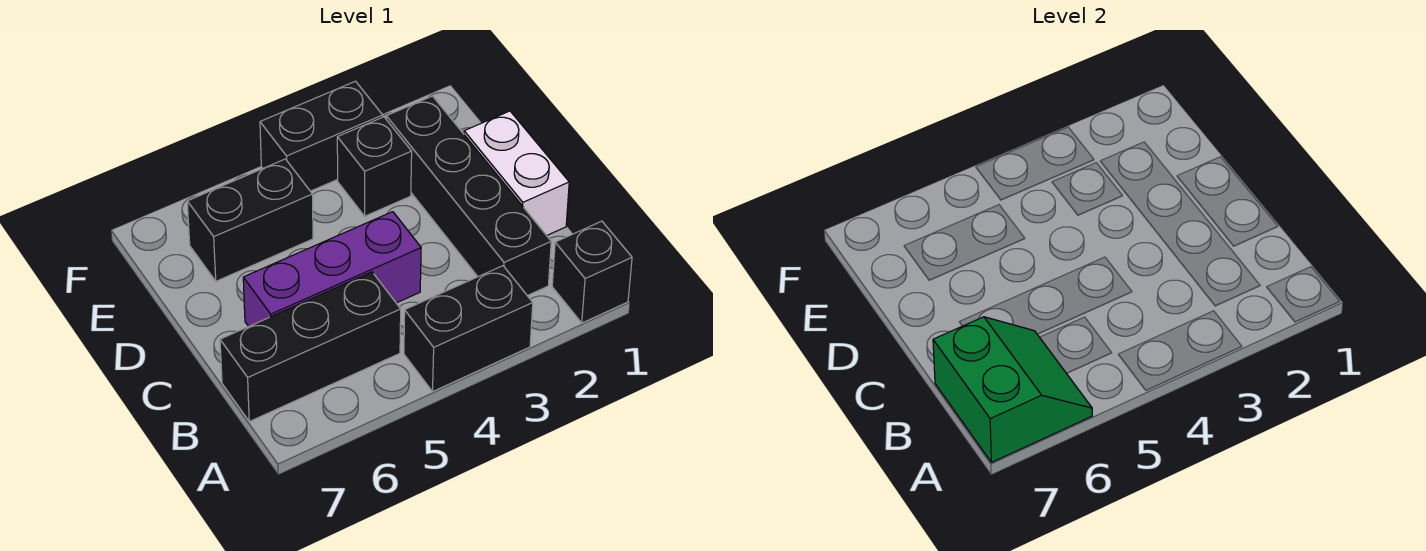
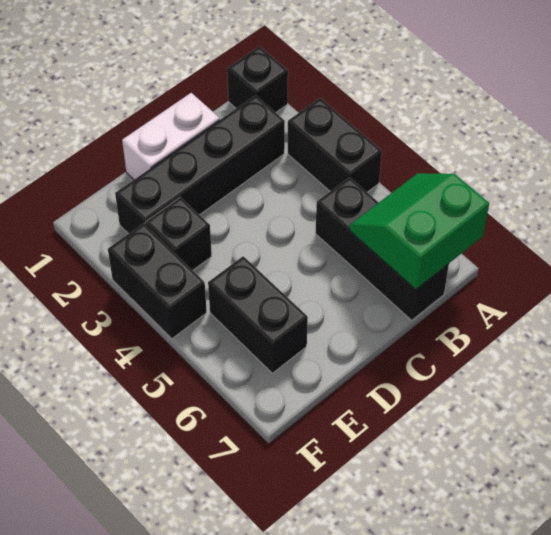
purple brick C4:C6 level 1 -> none

